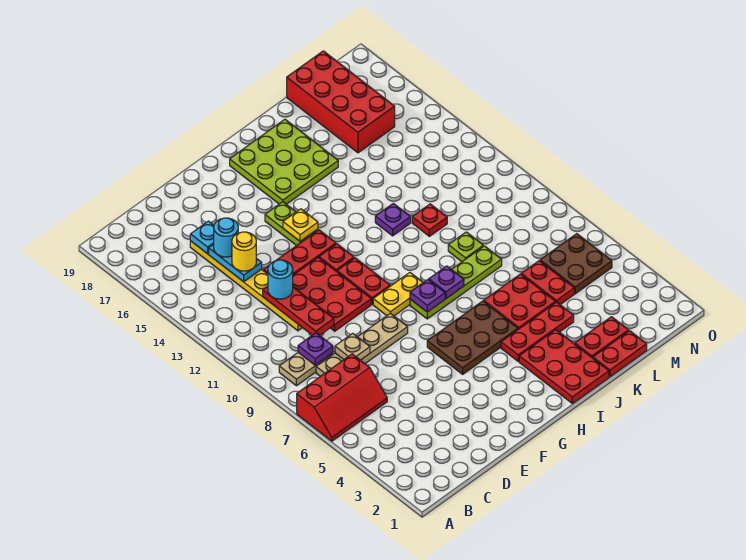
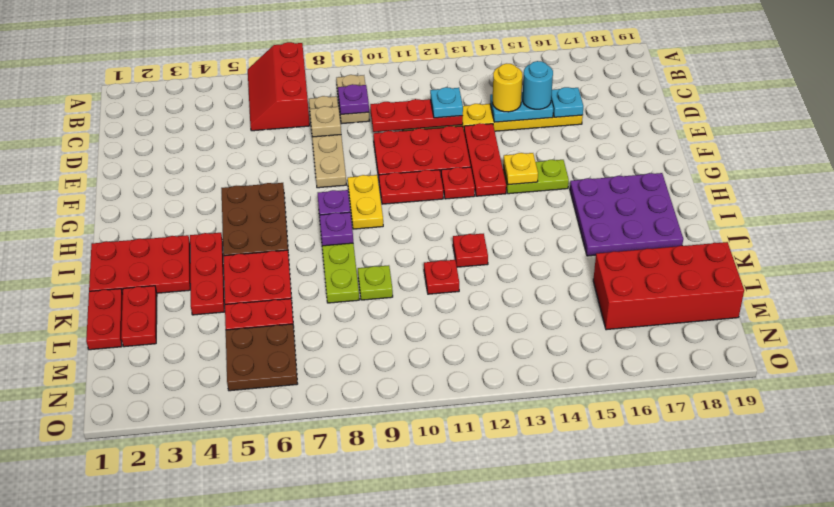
cyan round brick D12 level 3 -> cyan plate D12 level 3
lime plate H16:J18 level 1 -> purple plate H16:J18 level 1
purple plate J12 level 1 -> red plate J12 level 1

